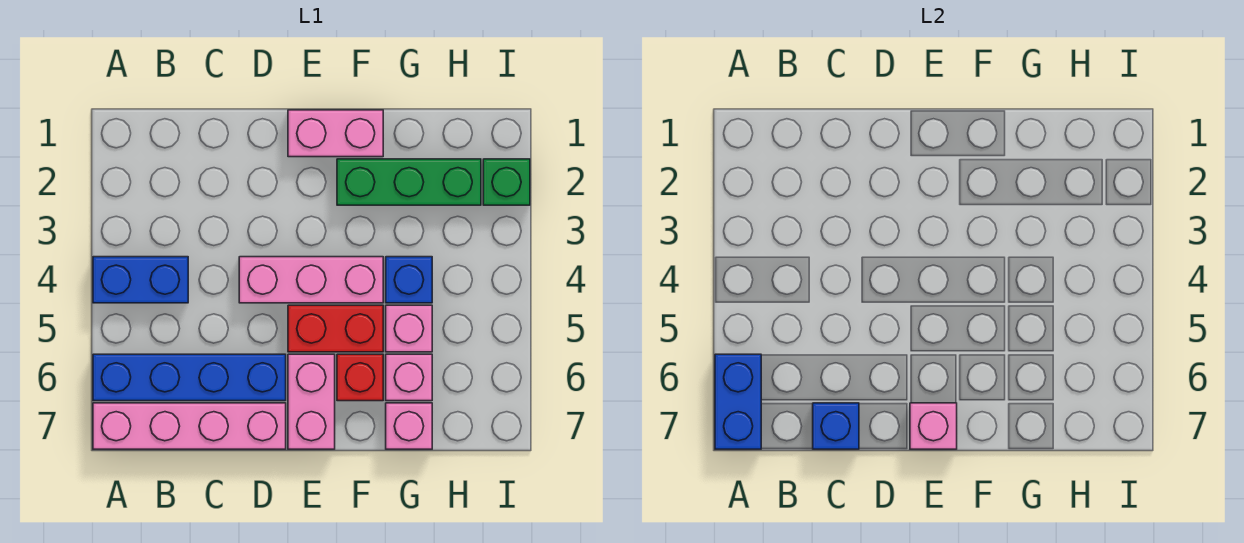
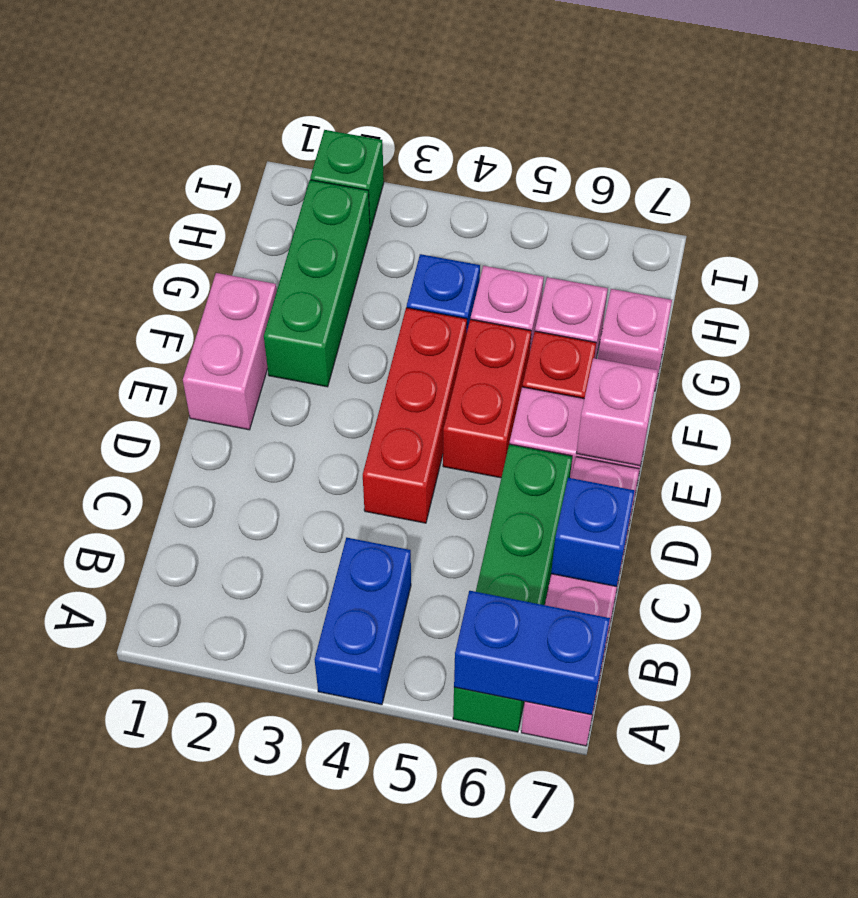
blue brick A6:D6 level 1 -> green brick A6:D6 level 1
pink brick D4:F4 level 1 -> red brick D4:F4 level 1

